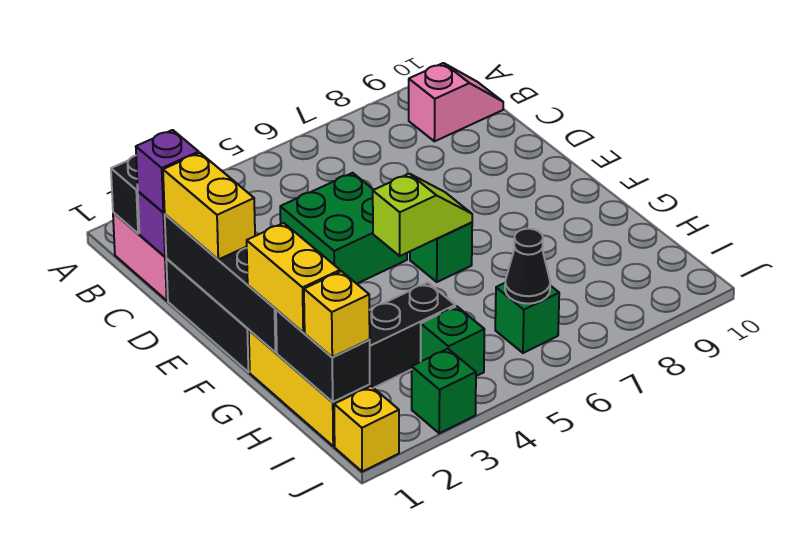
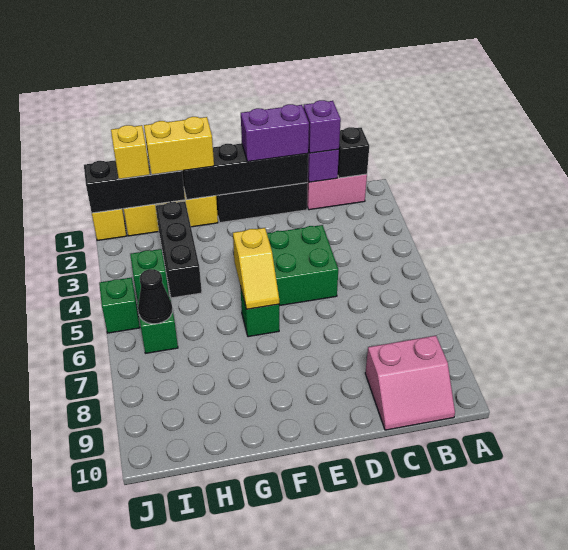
pink slope B9:B10 level 1 top 9 -> pink slope B9:C10 level 1 top 9
yellow brick D1:E1 level 3 -> purple brick D1:E1 level 3
lime slope F5:F6 level 2 top 5 -> yellow slope F5:F6 level 2 top 5
black brick H1:I1 level 2 -> black brick H1:J1 level 2
green brick J3 level 1 -> green brick J5 level 1

